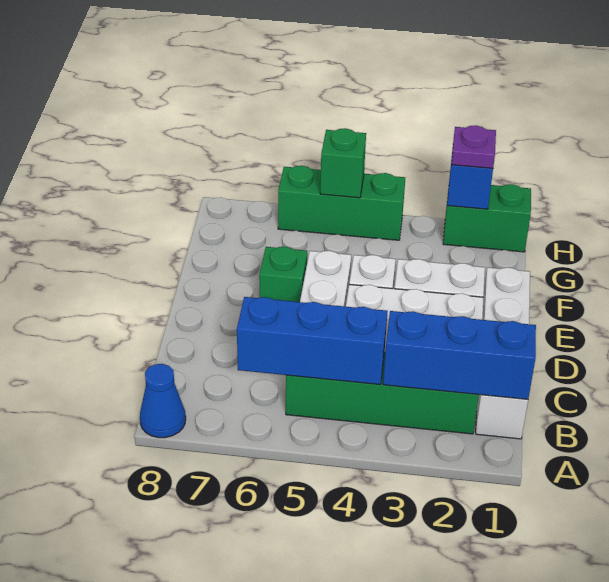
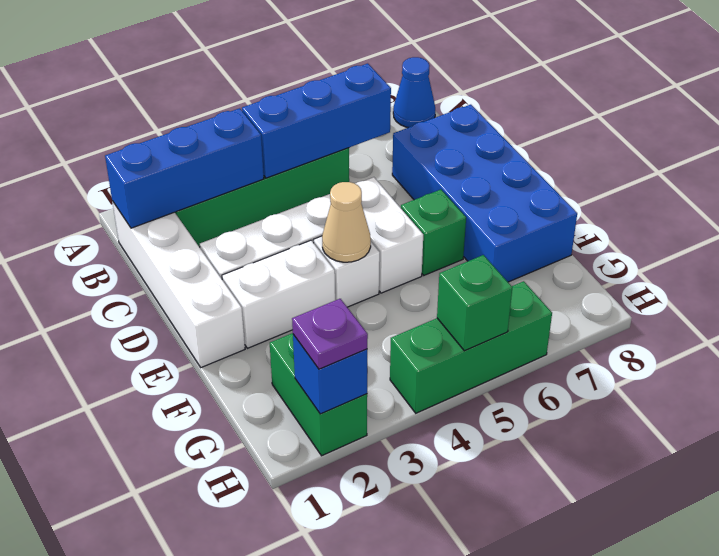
none -> blue brick C7:F8 level 1
none -> tan cone E4 level 2
green brick H1:H2 level 1 -> green brick G2:H2 level 1

